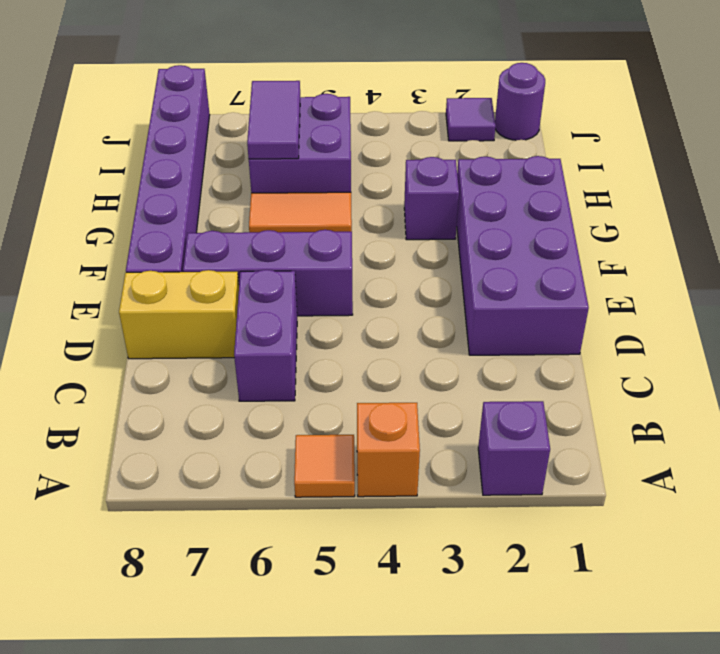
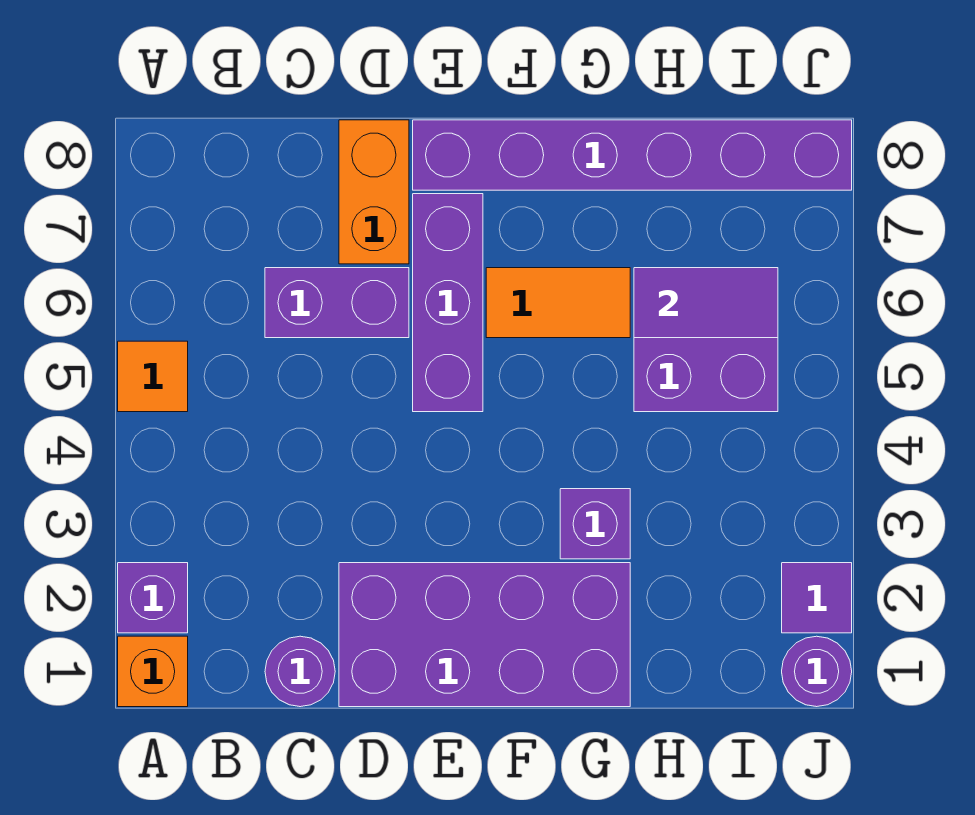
orange brick A4 level 1 -> orange brick A1 level 1
none -> purple round brick C1 level 1
yellow brick D7:D8 level 1 -> orange brick D7:D8 level 1
orange tile G5:G6 level 1 -> orange tile F6:G6 level 1

